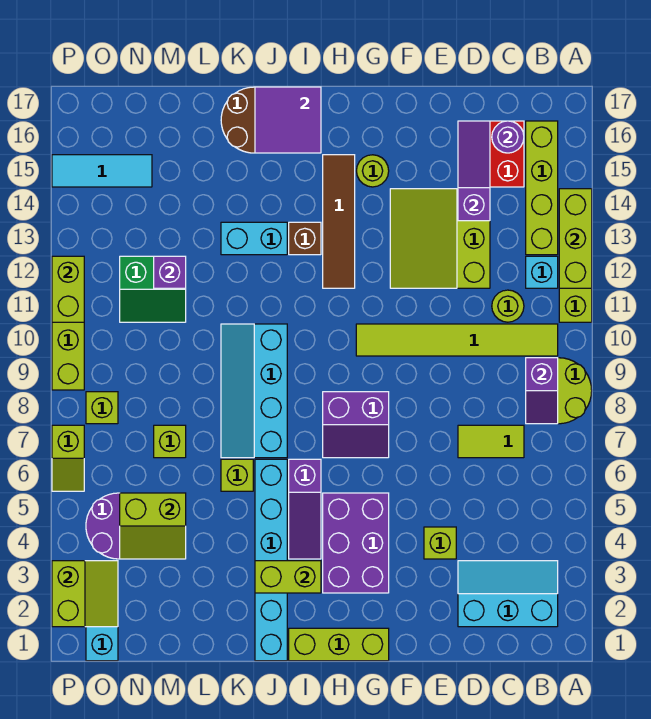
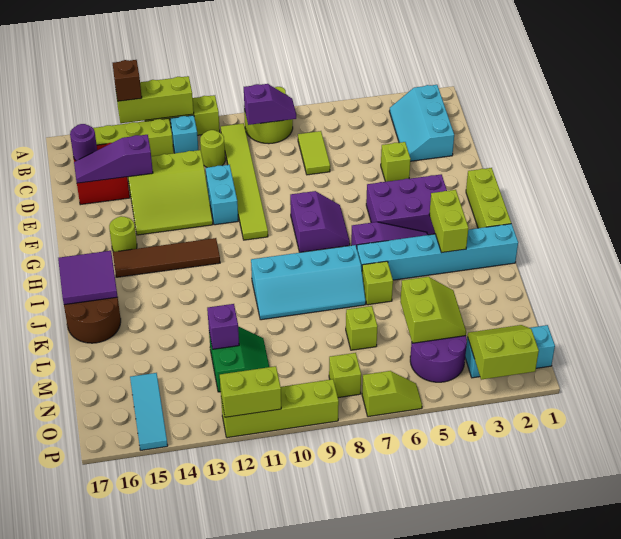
brown brick I13 level 1 -> brown brick A14 level 3
cyan brick J13:K13 level 1 -> cyan brick E11:F11 level 1

